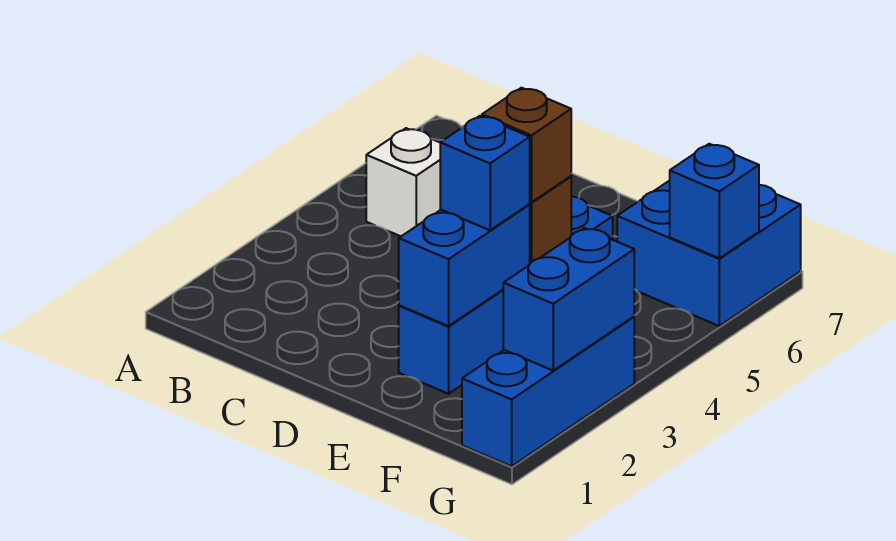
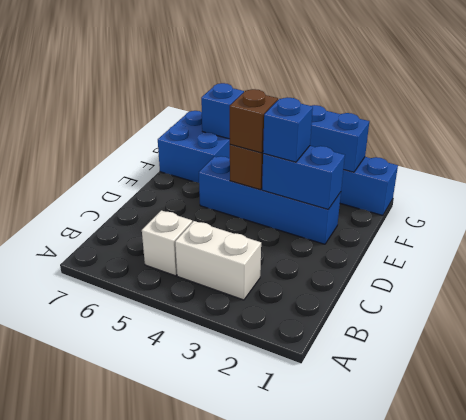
none -> white brick B3:B4 level 1

